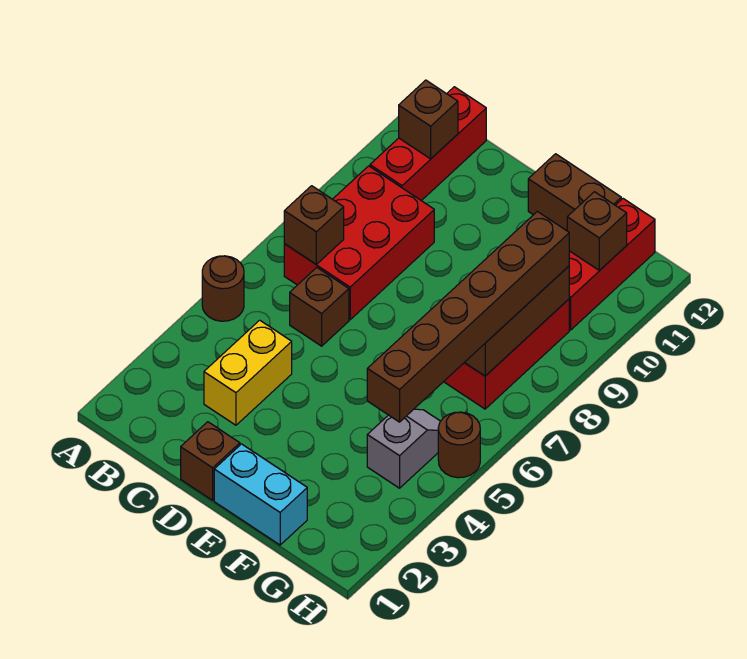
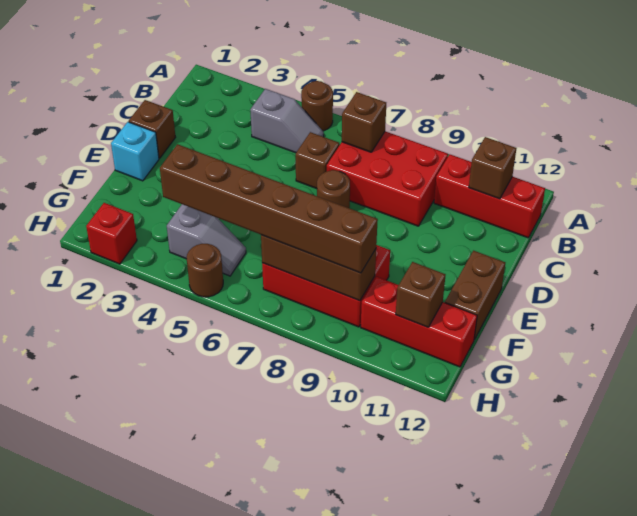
none -> grey slope B4:B5 level 1 top 4
yellow brick C3:C4 level 1 -> none
none -> brown round brick D7 level 1
cyan brick E1:F1 level 1 -> cyan brick E1 level 1
none -> red brick H2 level 1

